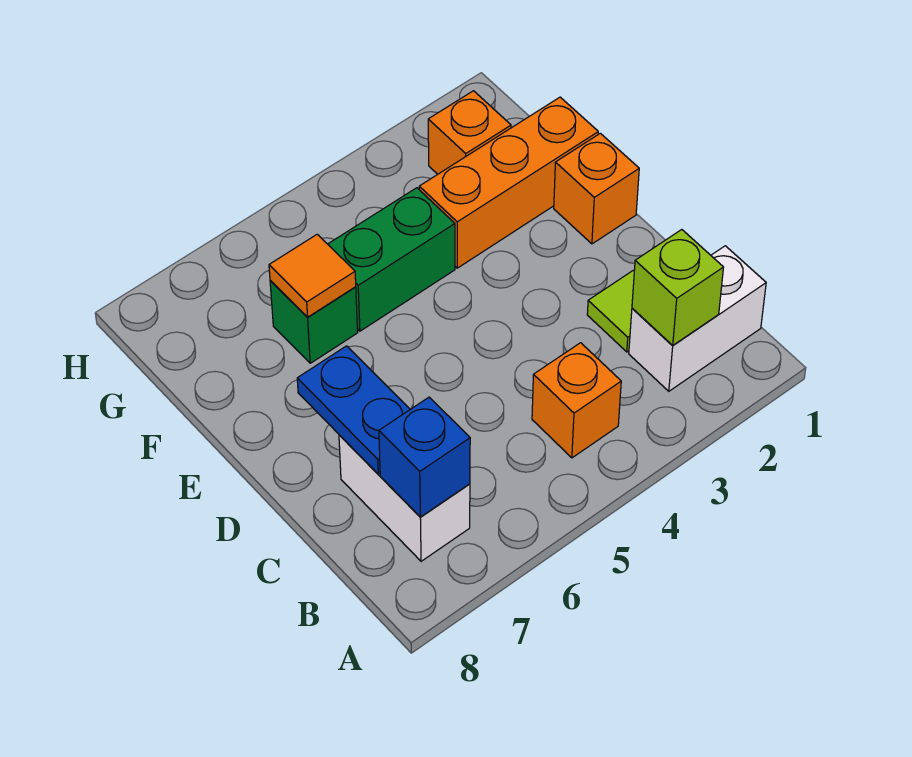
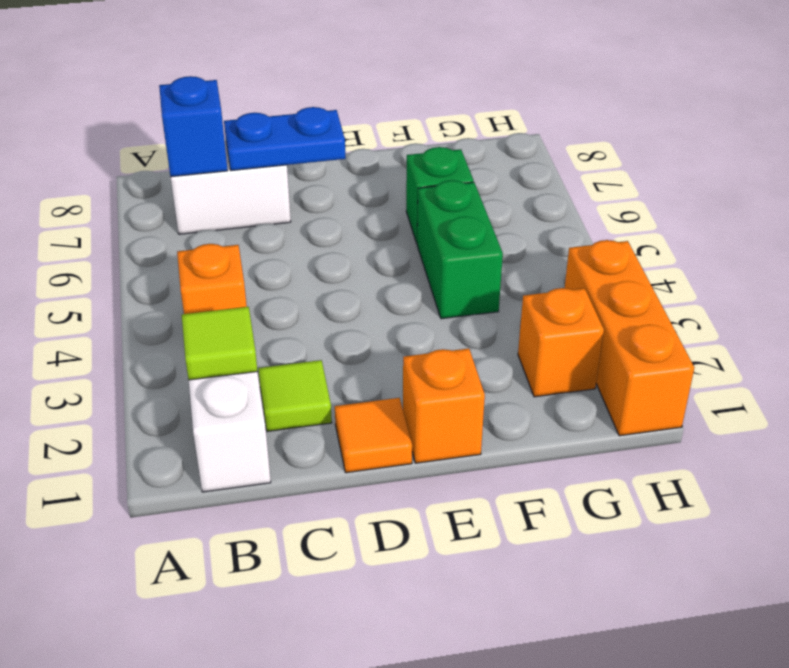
lime brick B2 level 2 -> lime tile B2 level 2
orange brick F1:F3 level 1 -> orange brick H1:H3 level 1
orange tile F6 level 2 -> orange tile D1 level 1

